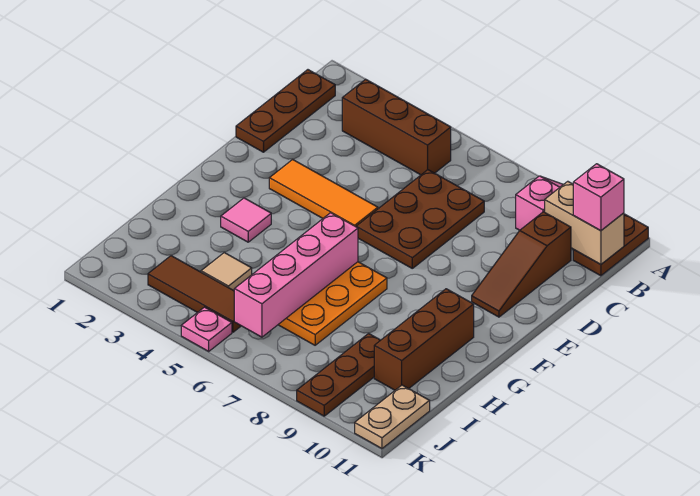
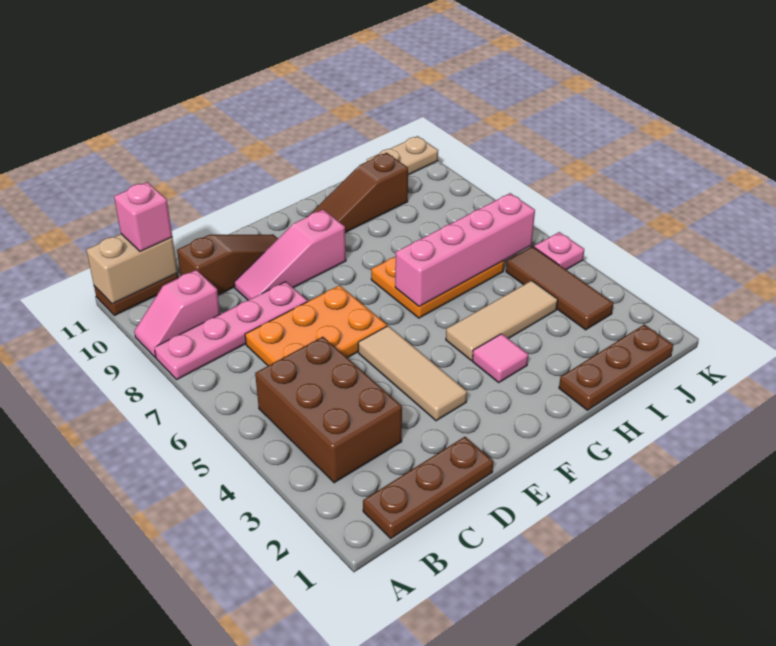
none -> pink plate A8:D8 level 1
brown brick B3:B5 level 1 -> brown brick B3:C5 level 1
tan brick B10:B11 level 2 -> tan brick A11:B11 level 2
brown plate C6:E7 level 1 -> orange plate C6:E7 level 1
none -> pink slope D9:F9 level 1 top F
orange tile E3:E5 level 1 -> tan tile E3:E5 level 1
brown brick G10:I10 level 1 -> brown slope G10:I10 level 1 top I
tan tile I4 level 1 -> tan tile G4:I4 level 1
brown plate I9:K9 level 1 -> brown plate H1:J1 level 1

